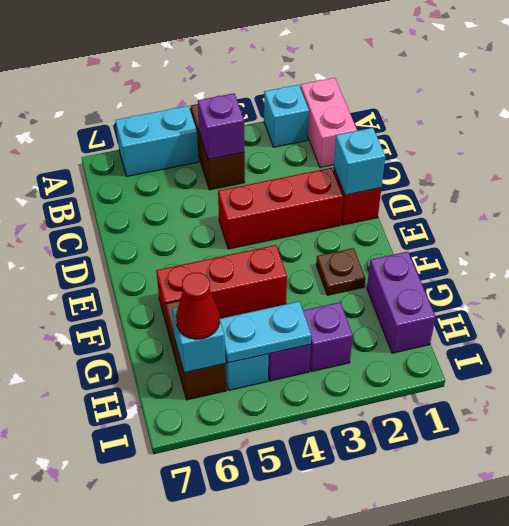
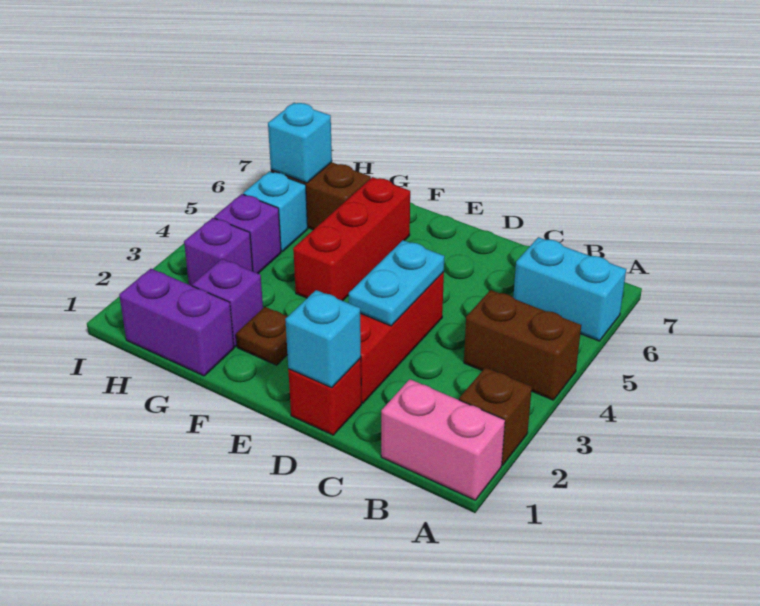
cyan brick A2 level 1 -> brown brick A2 level 1
cyan brick A5:A6 level 1 -> cyan brick A6:B6 level 1
purple brick B4 level 2 -> purple brick G2 level 1
cyan plate H4:H5 level 2 -> cyan plate D3:D4 level 2
red cone H6 level 3 -> none

